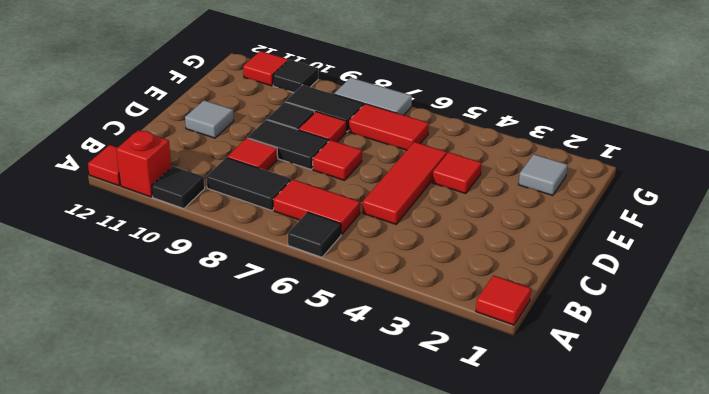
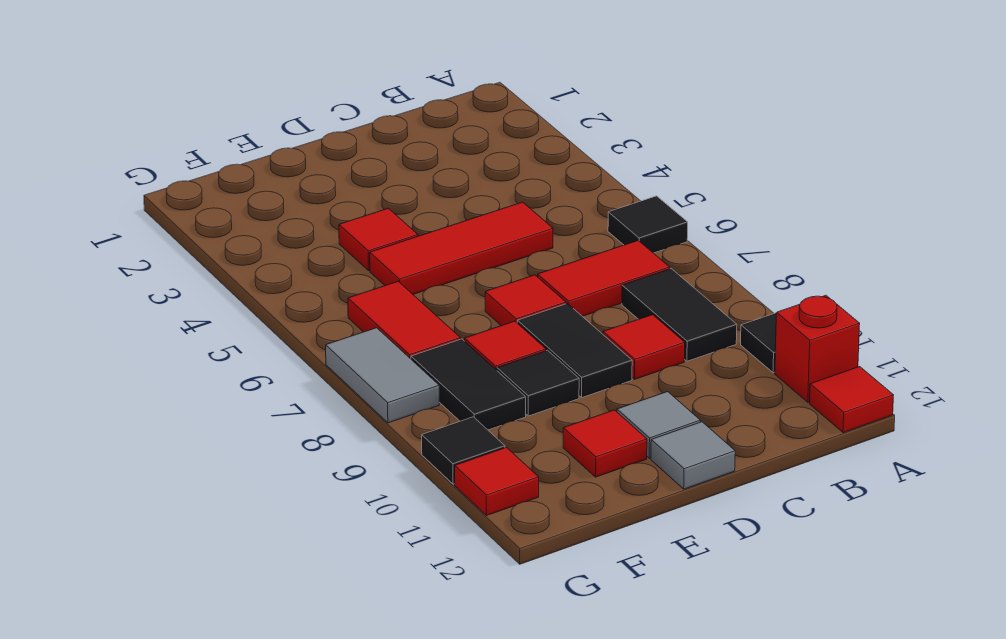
red tile A1 level 1 -> red tile E11 level 1
red tile B6:B7 level 1 -> red tile B7:C7 level 1
grey tile F2 level 1 -> grey tile D12 level 1

